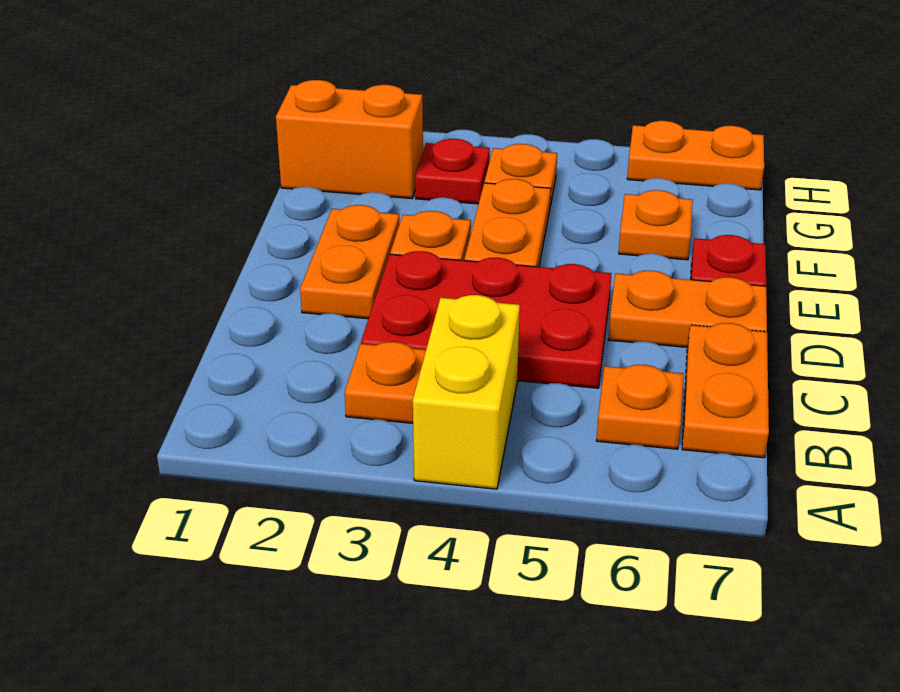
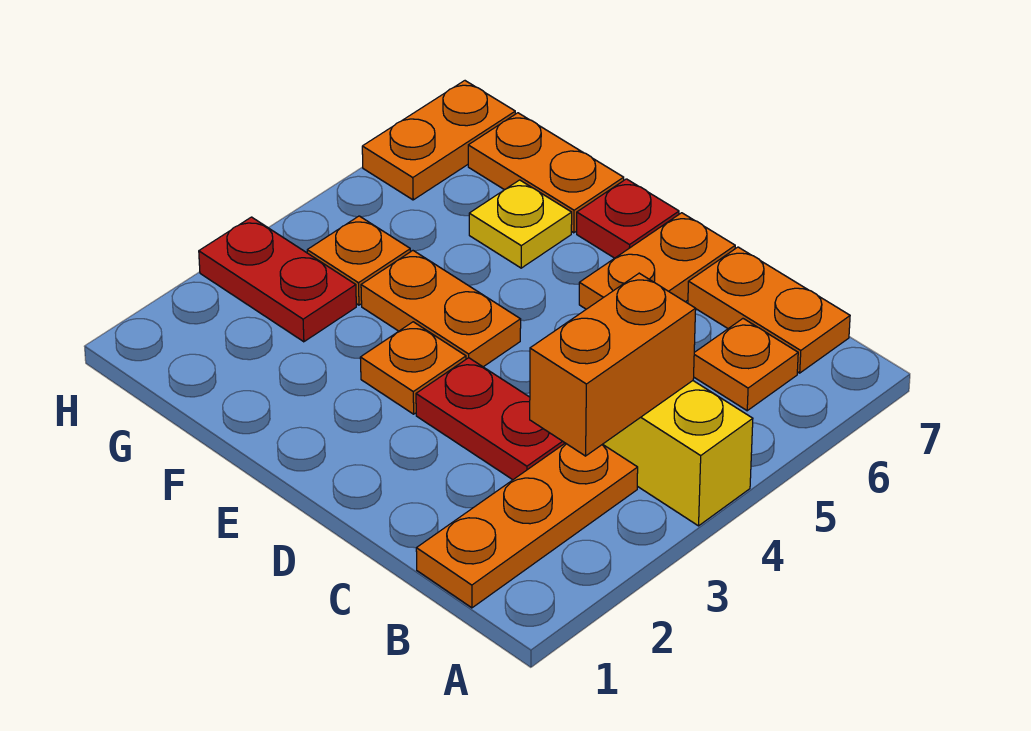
orange plate B3 level 1 -> orange plate B1:B3 level 1
red plate C3:D5 level 1 -> red plate C3:D3 level 1
orange plate D2:E2 level 1 -> orange plate F7:G7 level 1
orange plate F6 level 1 -> yellow plate F6 level 1
orange brick G1:G2 level 1 -> orange brick B3:B4 level 2
red plate G3 level 1 -> red plate G3:H3 level 1

